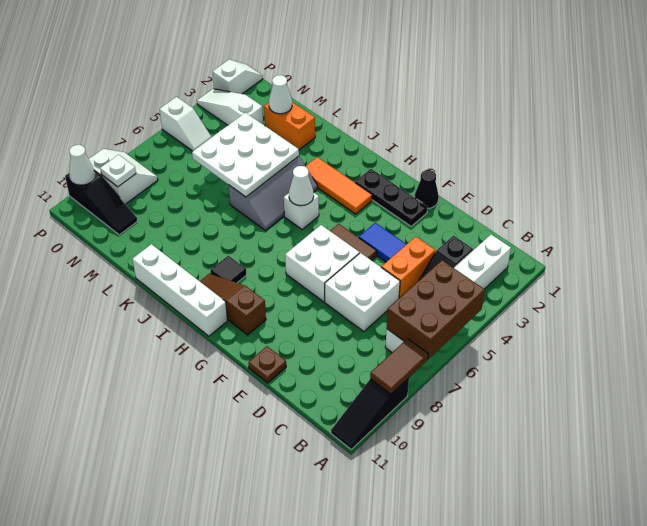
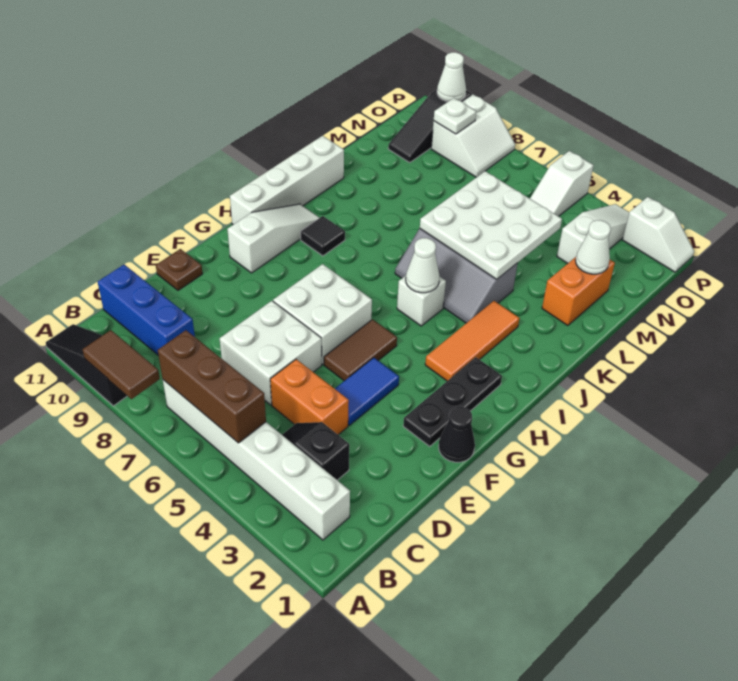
brown brick A5:B7 level 2 -> brown brick B5:B7 level 2
none -> blue brick C9:C11 level 1
brown slope G10:I10 level 1 top G -> white slope G10:I10 level 1 top G

